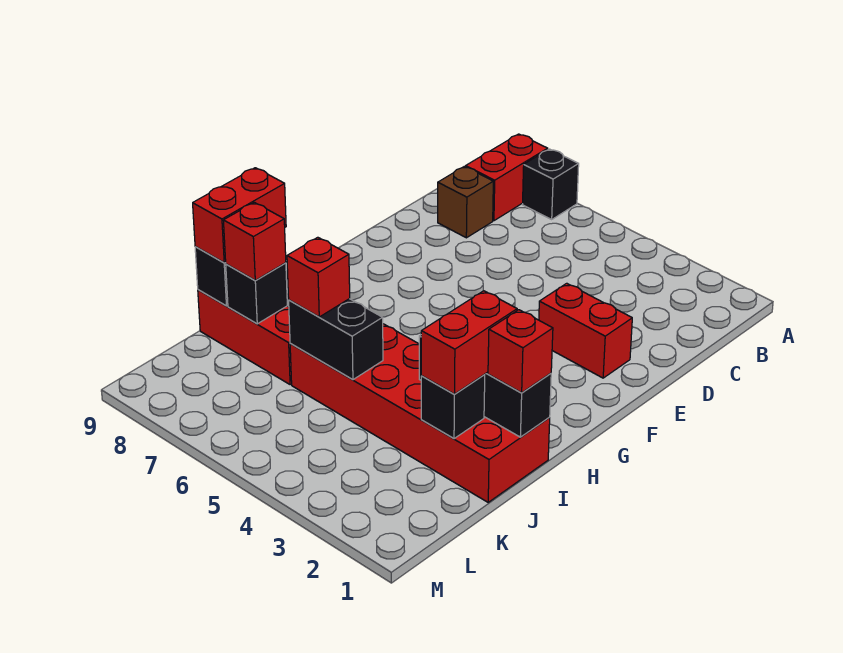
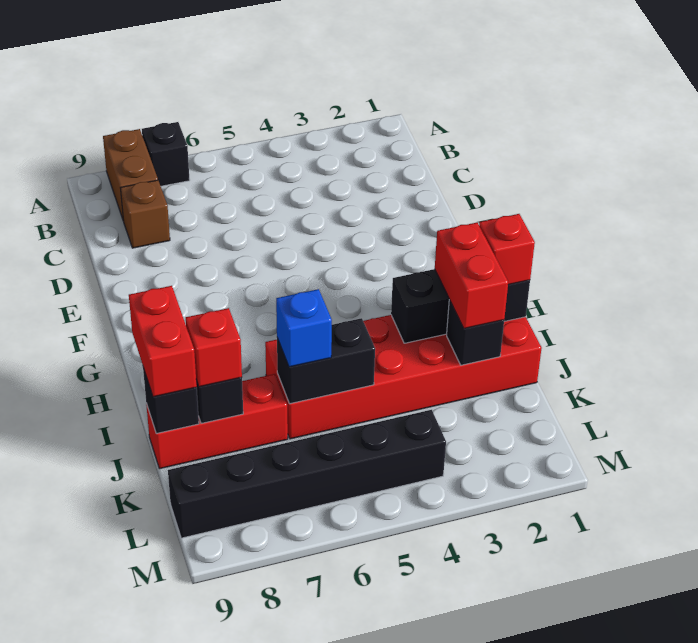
red brick A8:B8 level 1 -> brown brick A8:B8 level 1
red brick E2:E3 level 1 -> none
red brick J6 level 3 -> blue brick J6 level 3
none -> black brick L4:L9 level 1

